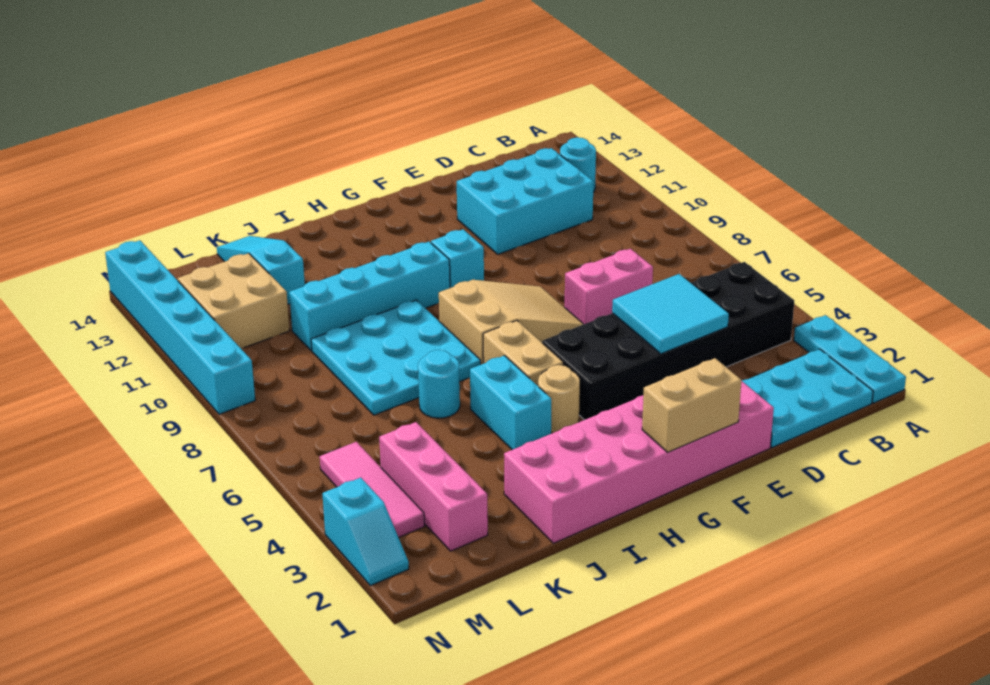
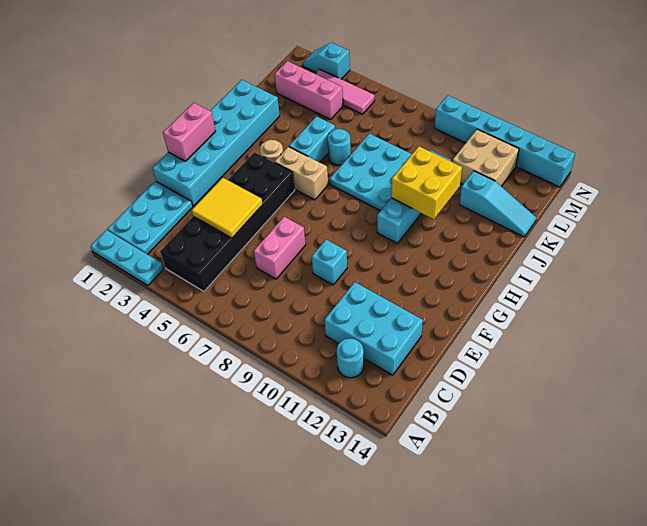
cyan brick C11:E12 level 1 -> cyan brick C11:D13 level 1
cyan tile D4:E5 level 2 -> yellow tile D4:E5 level 2
pink brick E1:J2 level 1 -> cyan brick E1:J2 level 1
tan brick F1:G1 level 2 -> pink brick F1:G1 level 2
tan slope F7:H8 level 1 top H -> none
cyan brick G10 level 1 -> cyan brick E9 level 1
cyan brick I4:I5 level 1 -> cyan brick I5:J5 level 1
none -> yellow brick I10:J11 level 2

